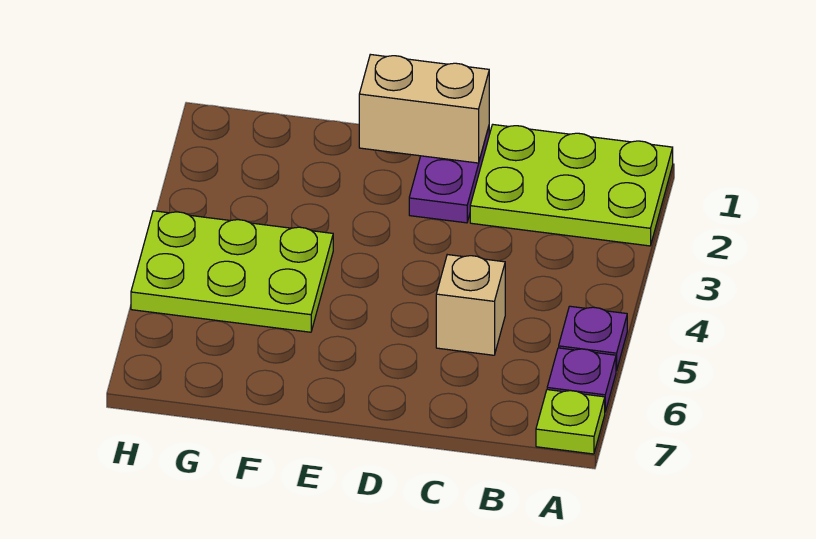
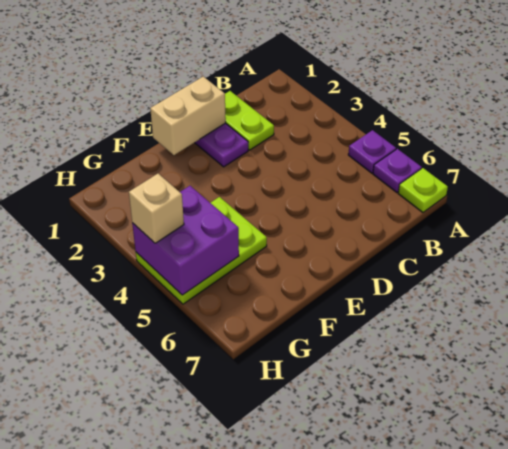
lime plate A1:C2 level 1 -> lime plate C1:C2 level 1
tan brick C5 level 1 -> tan brick H4 level 3
none -> purple brick G4:H5 level 2

